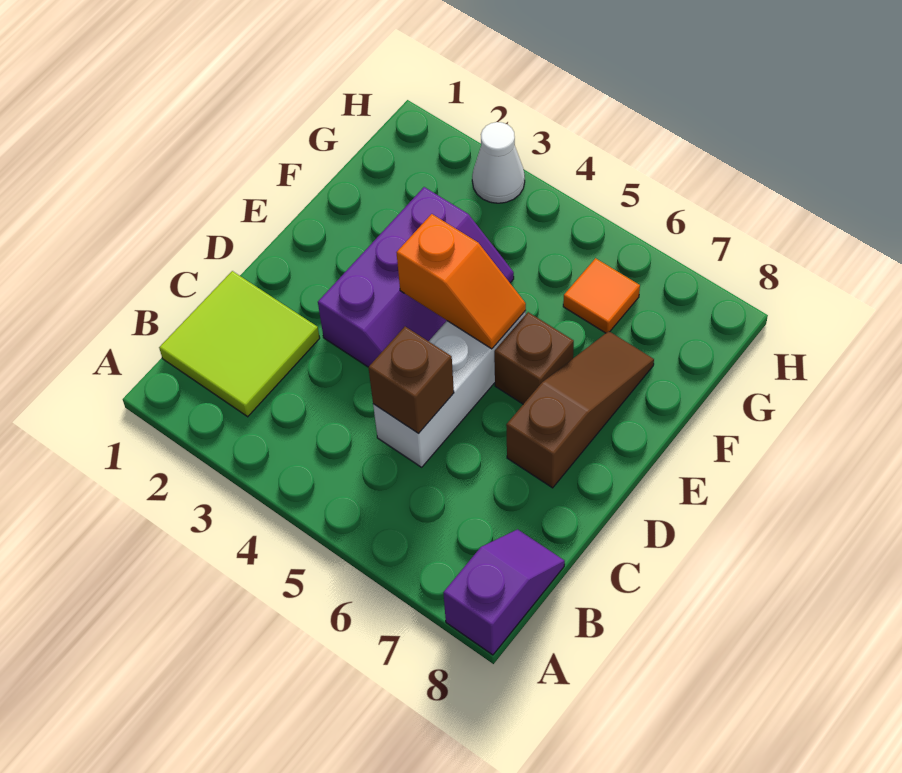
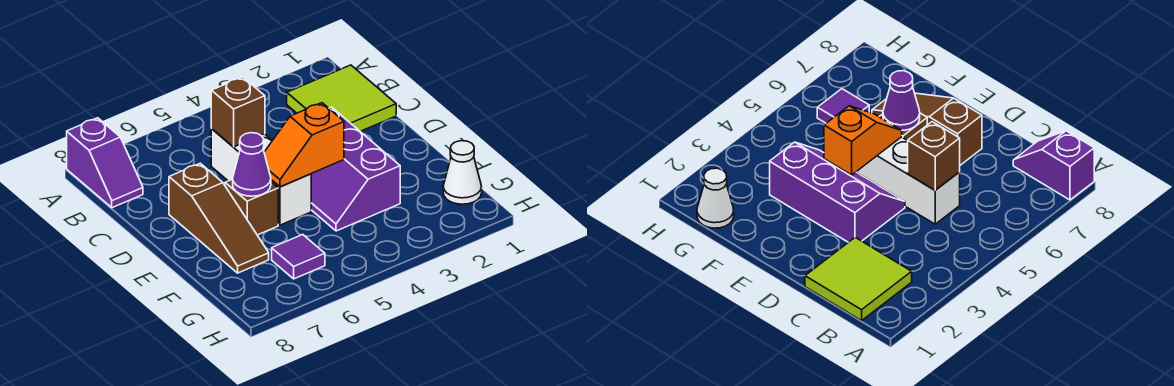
none -> purple cone E6 level 2
orange tile G6 level 1 -> purple tile G6 level 1
white cone H3 level 1 -> white cone G1 level 1

